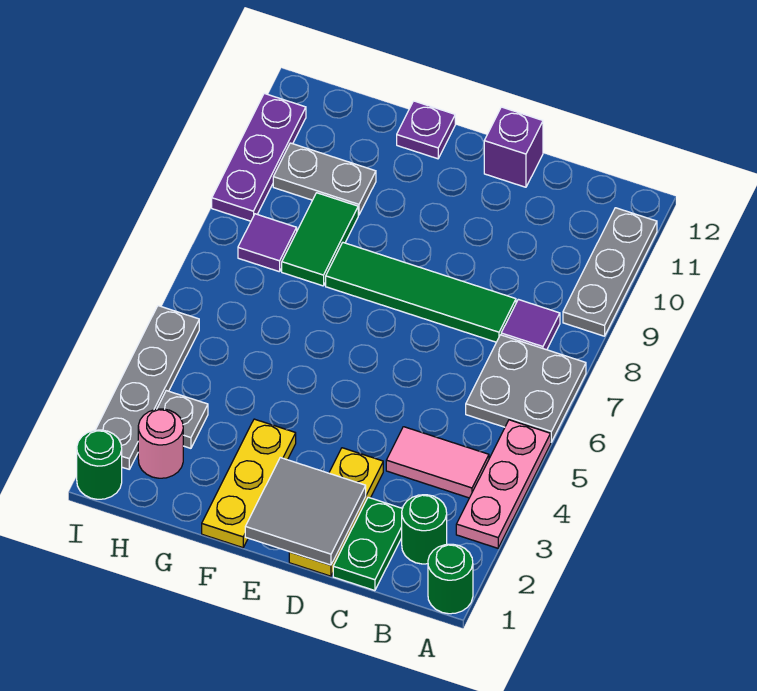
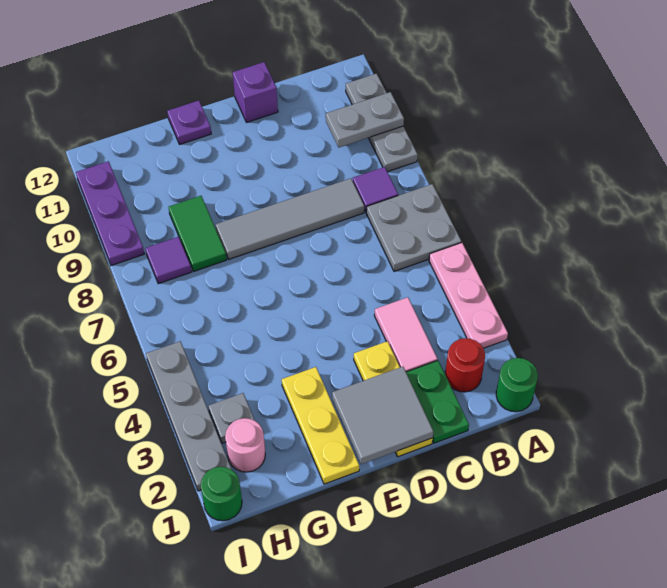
green round brick B2 level 1 -> red round brick B2 level 1
pink tile B4:C4 level 1 -> pink tile C3:C4 level 1
green tile C8:F8 level 1 -> grey tile C8:F8 level 1
grey plate G10:H10 level 1 -> grey plate A10:B10 level 2

